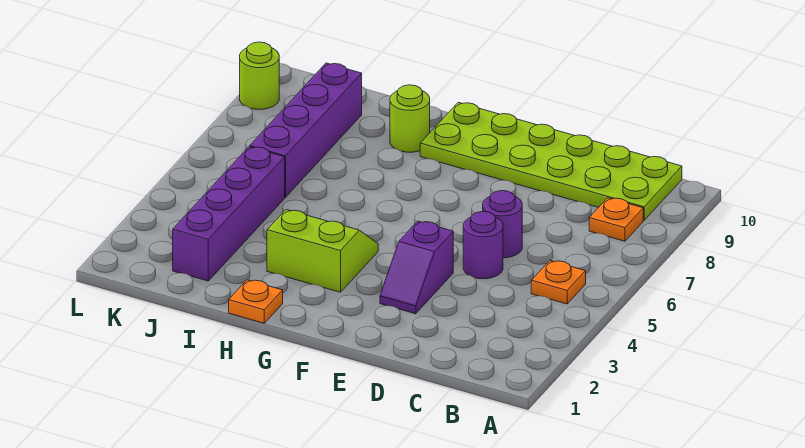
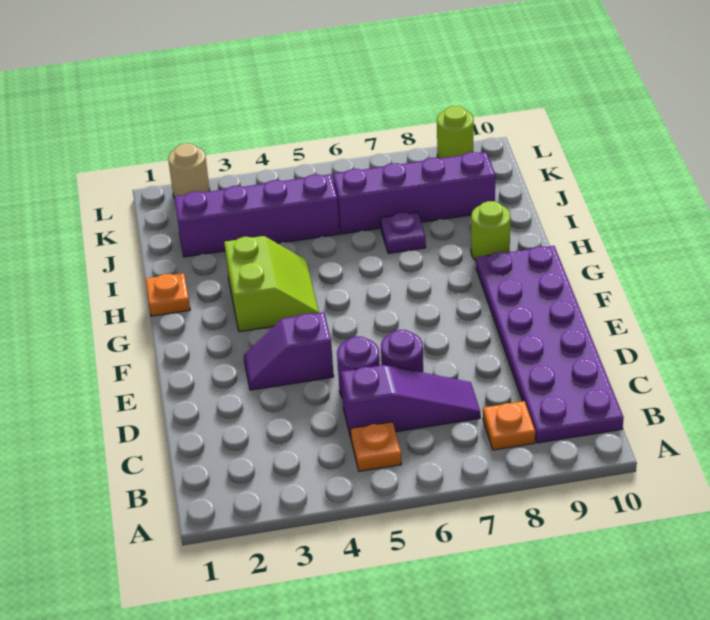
lime plate B9:G10 level 1 -> purple plate B9:G10 level 1
none -> purple slope C5:C7 level 1 top 5
none -> purple plate I7 level 1
none -> tan round brick L2 level 1

